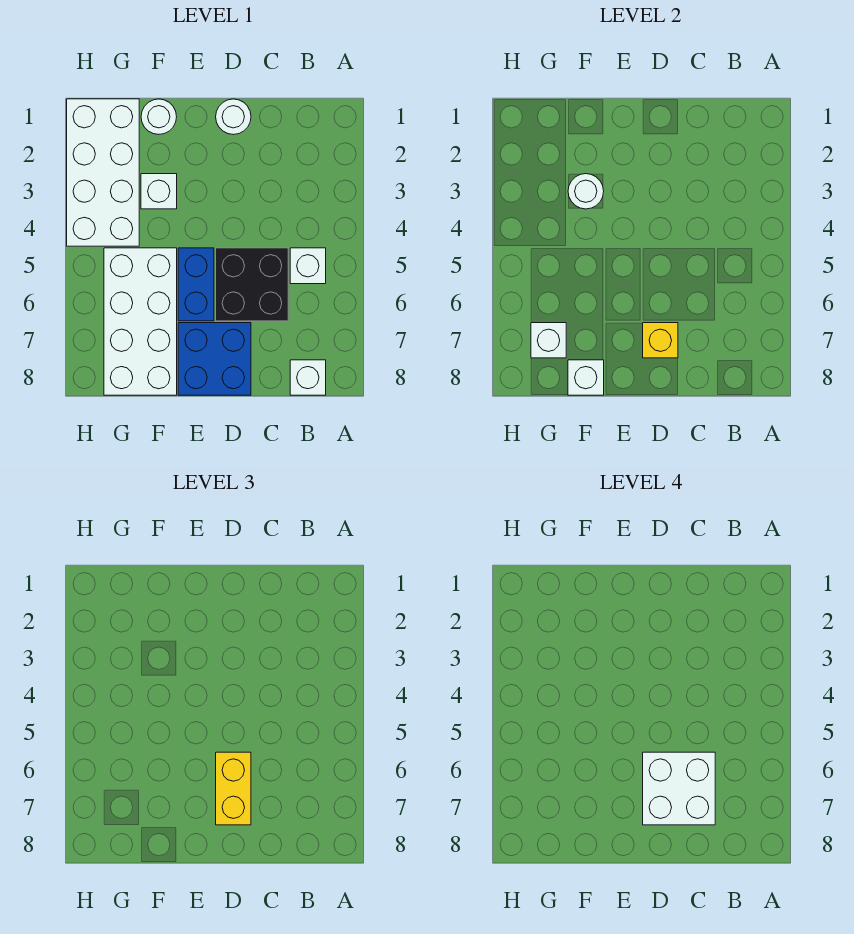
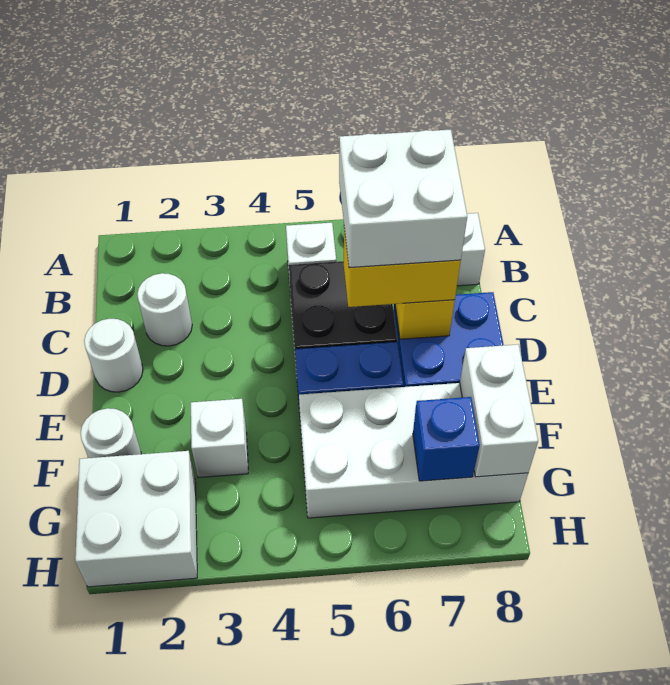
white round brick F3 level 2 -> white round brick C2 level 1
white brick F8 level 2 -> white brick F8:G8 level 2
white brick G1:H4 level 1 -> white brick G1:H2 level 1
white brick G7 level 2 -> blue brick G7 level 2

